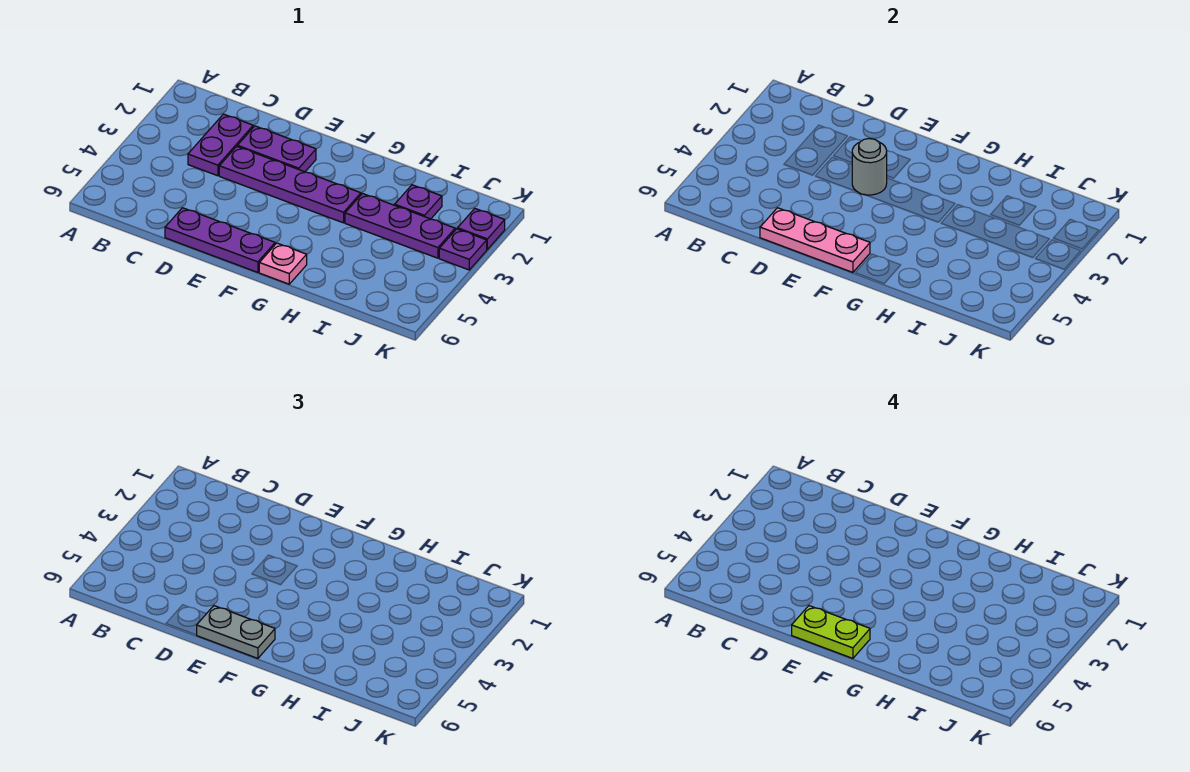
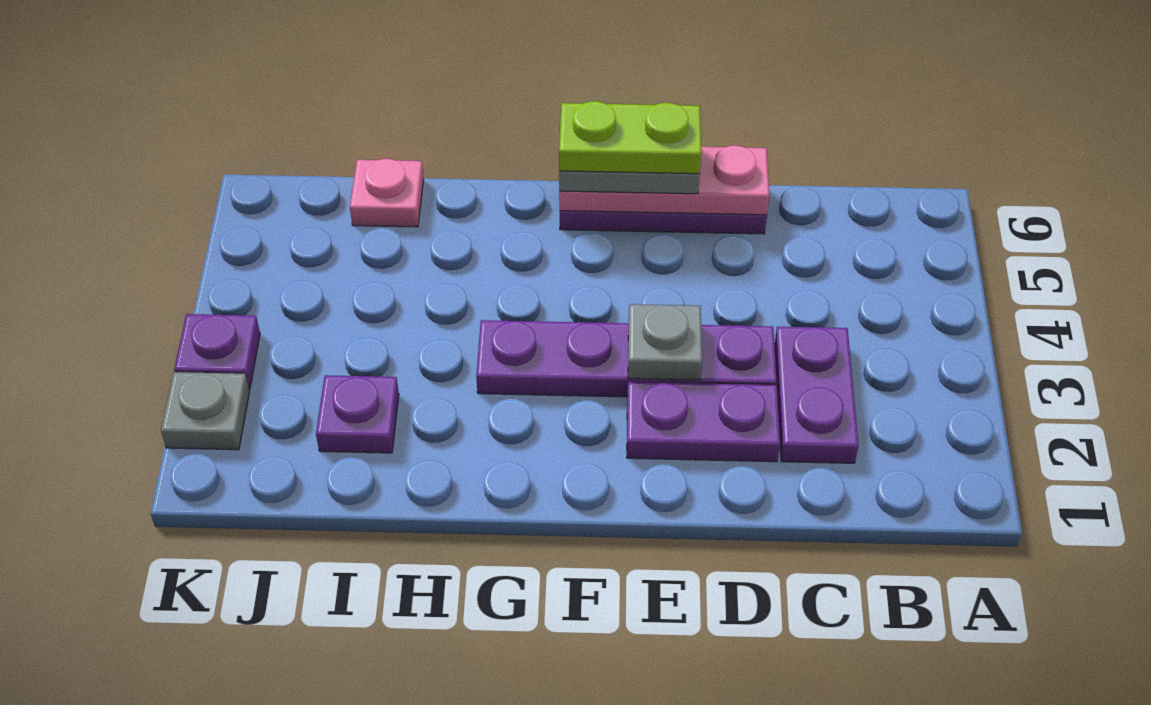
grey round brick E3 level 2 -> grey plate E3 level 2
pink plate G6 level 1 -> pink plate I6 level 1
purple plate H3:J3 level 1 -> none
purple plate K2 level 1 -> grey plate K2 level 1

